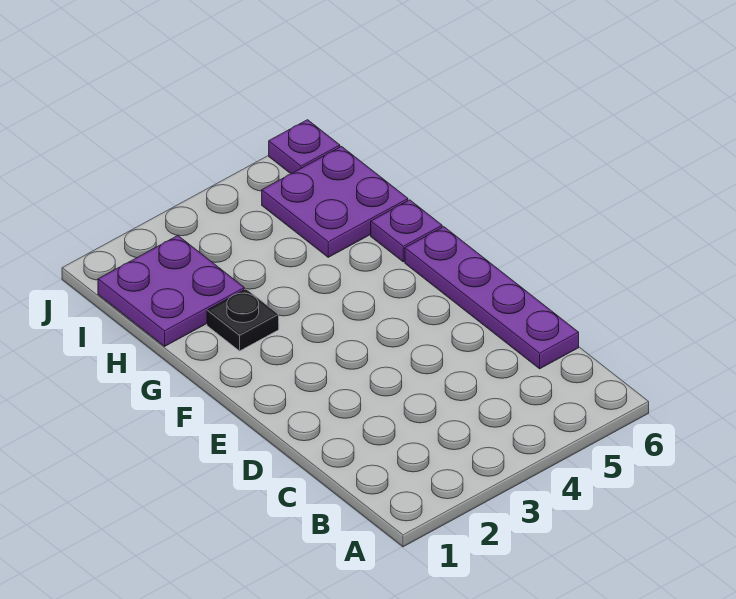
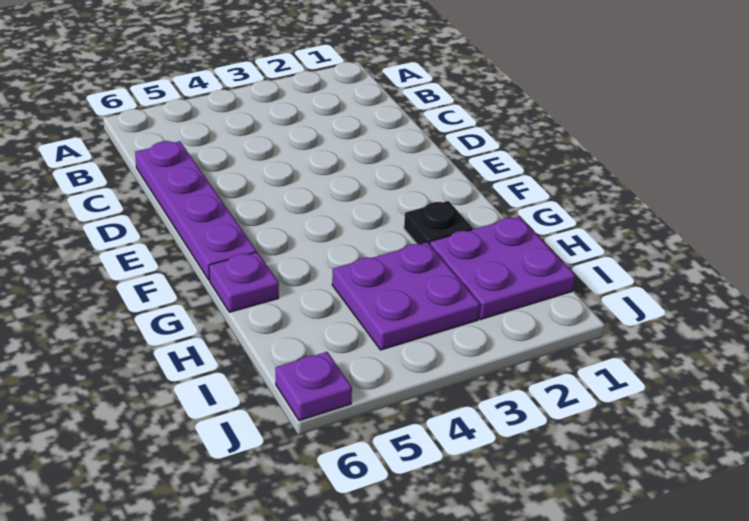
purple plate H5:I6 level 1 -> purple plate H3:I4 level 1

